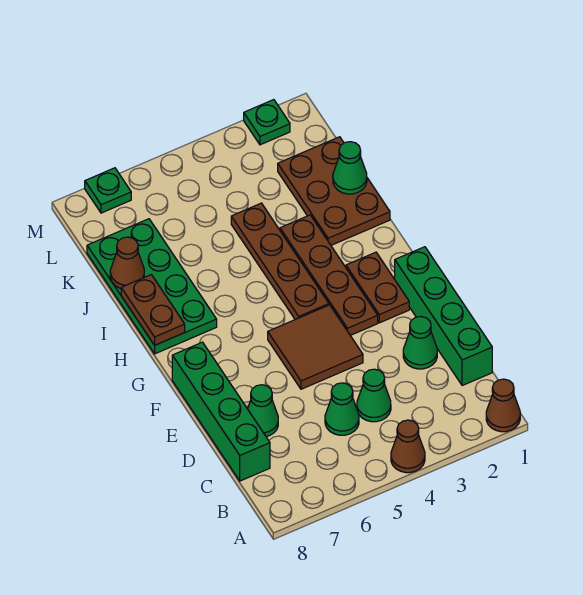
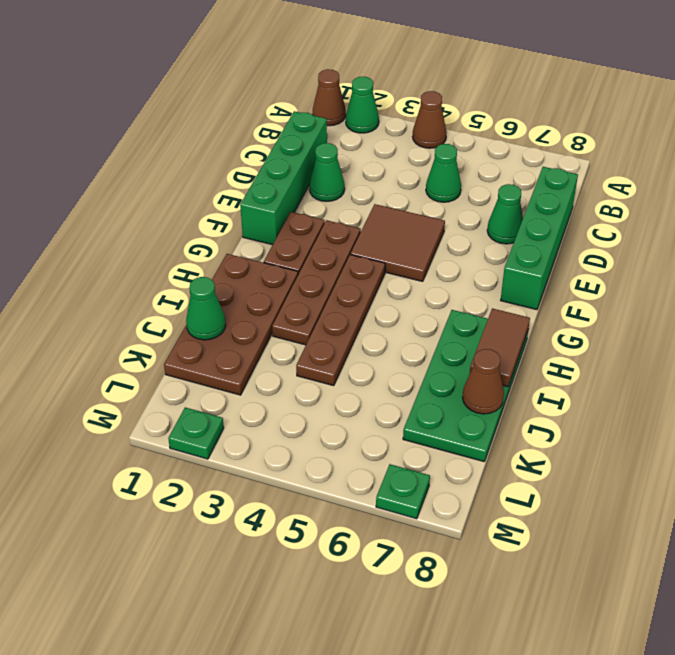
green cone C4 level 1 -> green cone A2 level 1
brown plate H8:I8 level 2 -> brown tile H8:I8 level 2
brown plate I1:K2 level 1 -> brown plate H1:K2 level 1

